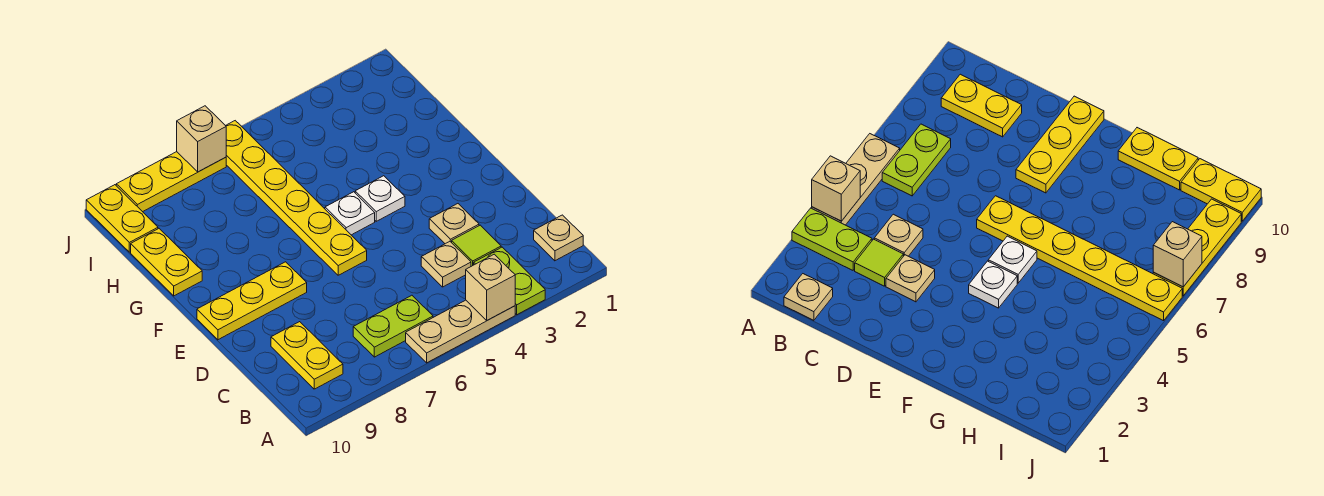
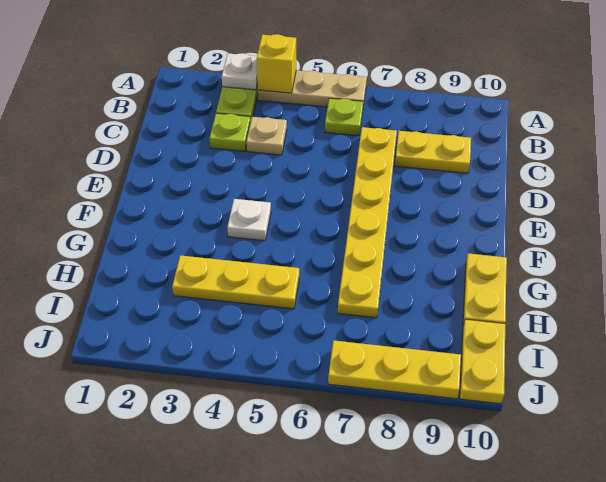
tan brick A4 level 2 -> yellow brick A4 level 2
tan plate B1 level 1 -> none
lime plate B6:B7 level 1 -> lime plate B6 level 1
yellow plate B9:C9 level 1 -> yellow plate C8:C9 level 1
lime tile C3 level 1 -> lime plate C3 level 1
tan plate D3 level 1 -> none
yellow plate E6:J6 level 1 -> yellow plate C7:H7 level 1
yellow plate E8:E10 level 1 -> yellow plate H3:H5 level 1
white plate F5 level 1 -> white plate A3 level 2
tan brick J7 level 2 -> none

